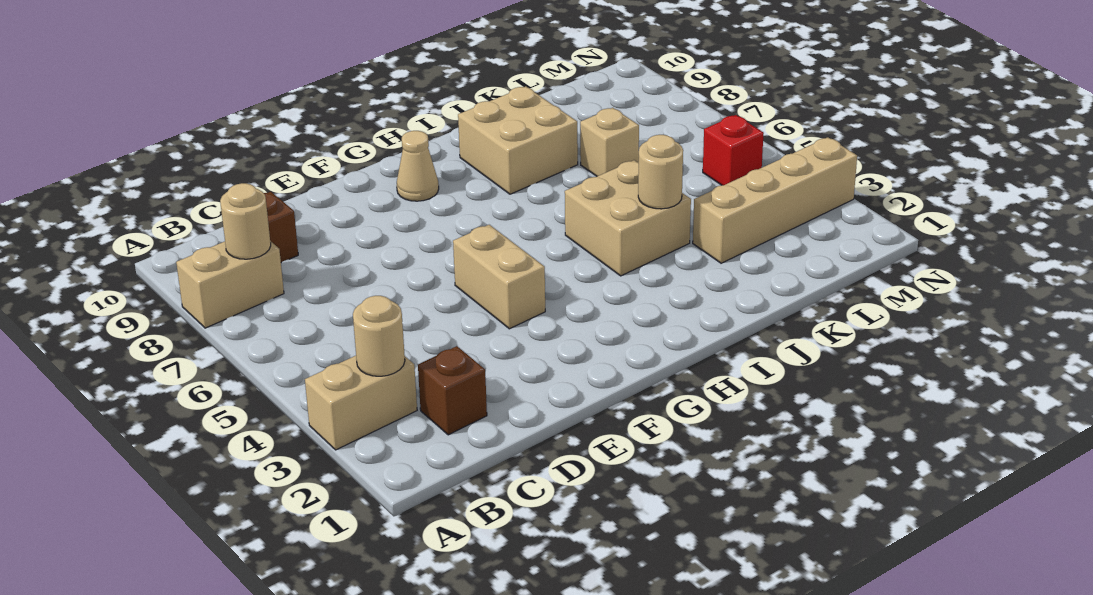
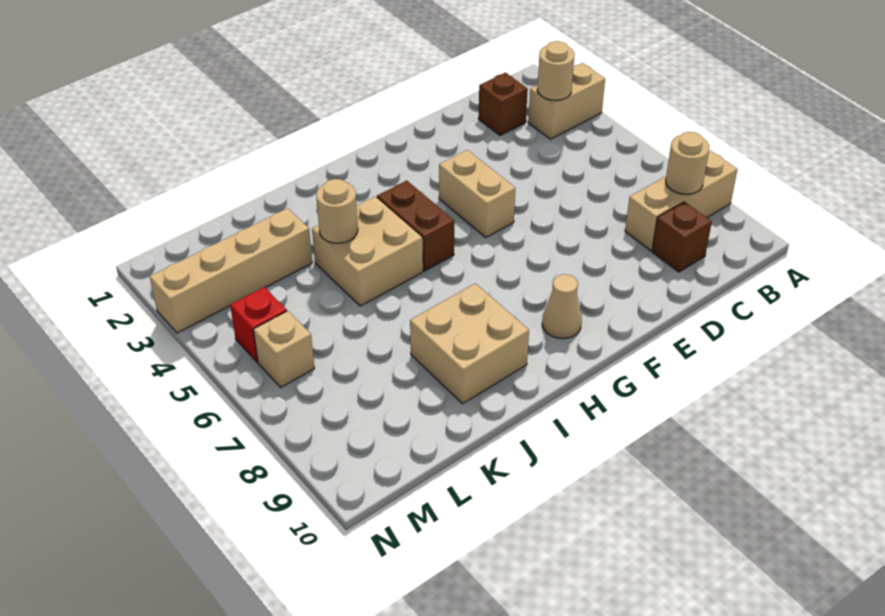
tan brick A8:B8 level 1 -> tan brick A8:C8 level 1
none -> brown brick H4:H5 level 1
tan brick K7 level 1 -> tan brick M6 level 1

